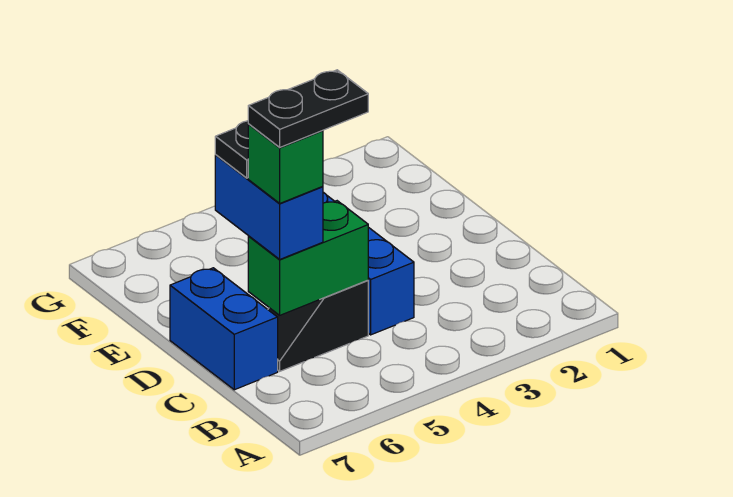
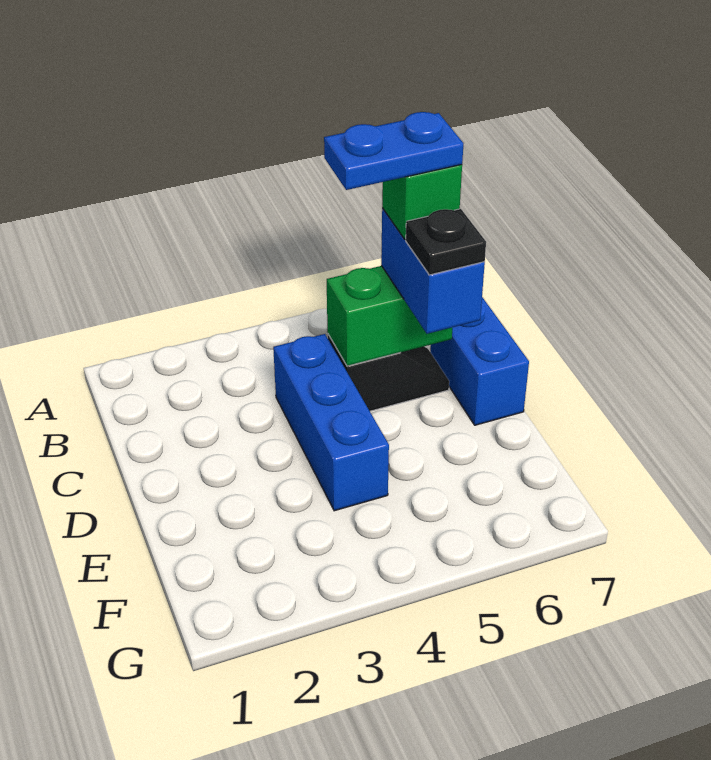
black plate C5:C6 level 5 -> blue plate C5:C6 level 5

